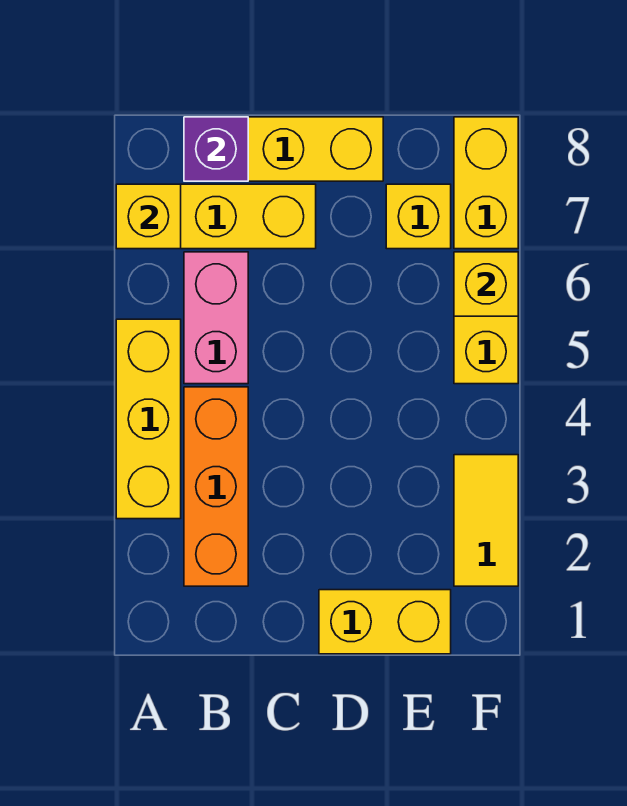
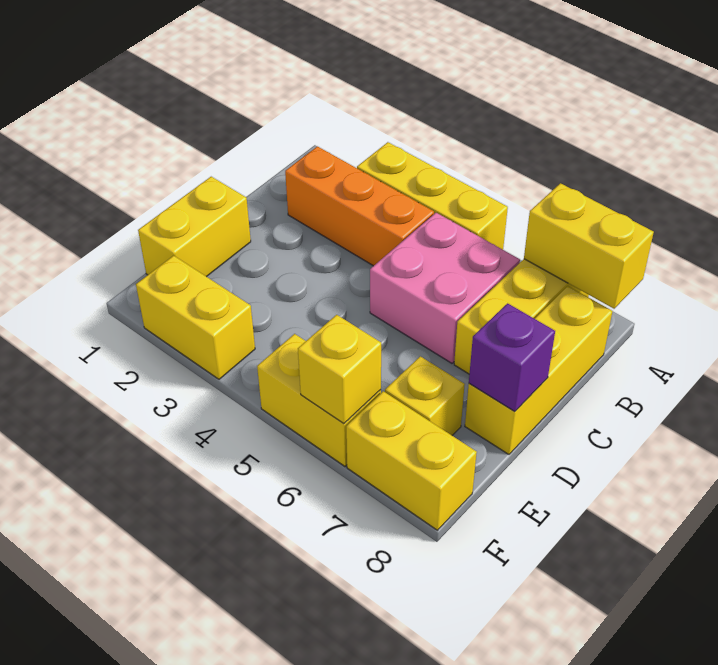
yellow brick A7 level 2 -> yellow brick A7:A8 level 2
pink brick B5:B6 level 1 -> pink brick B5:C6 level 1
purple brick B8 level 2 -> purple brick D8 level 2
yellow tile F2:F3 level 1 -> yellow brick F2:F3 level 1

